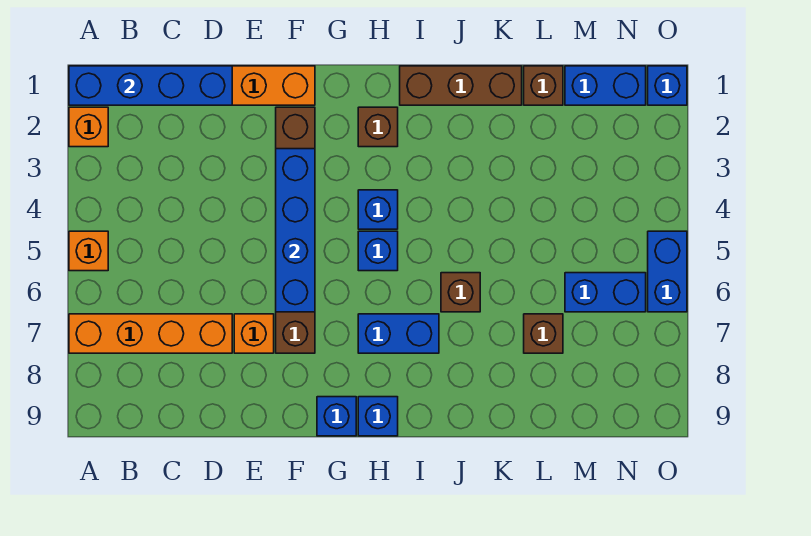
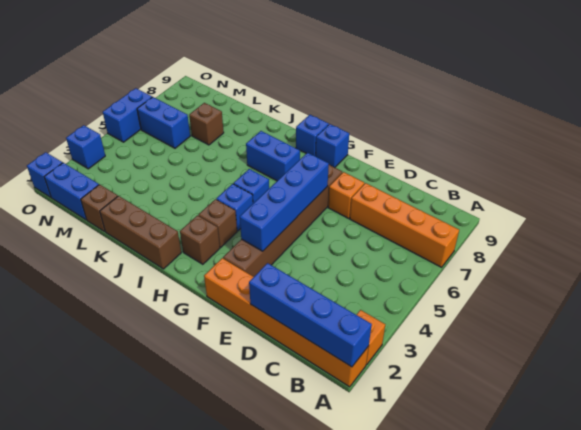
orange brick A5 level 1 -> none
brown brick J6 level 1 -> brown brick H3 level 1
none -> blue brick O3 level 1

